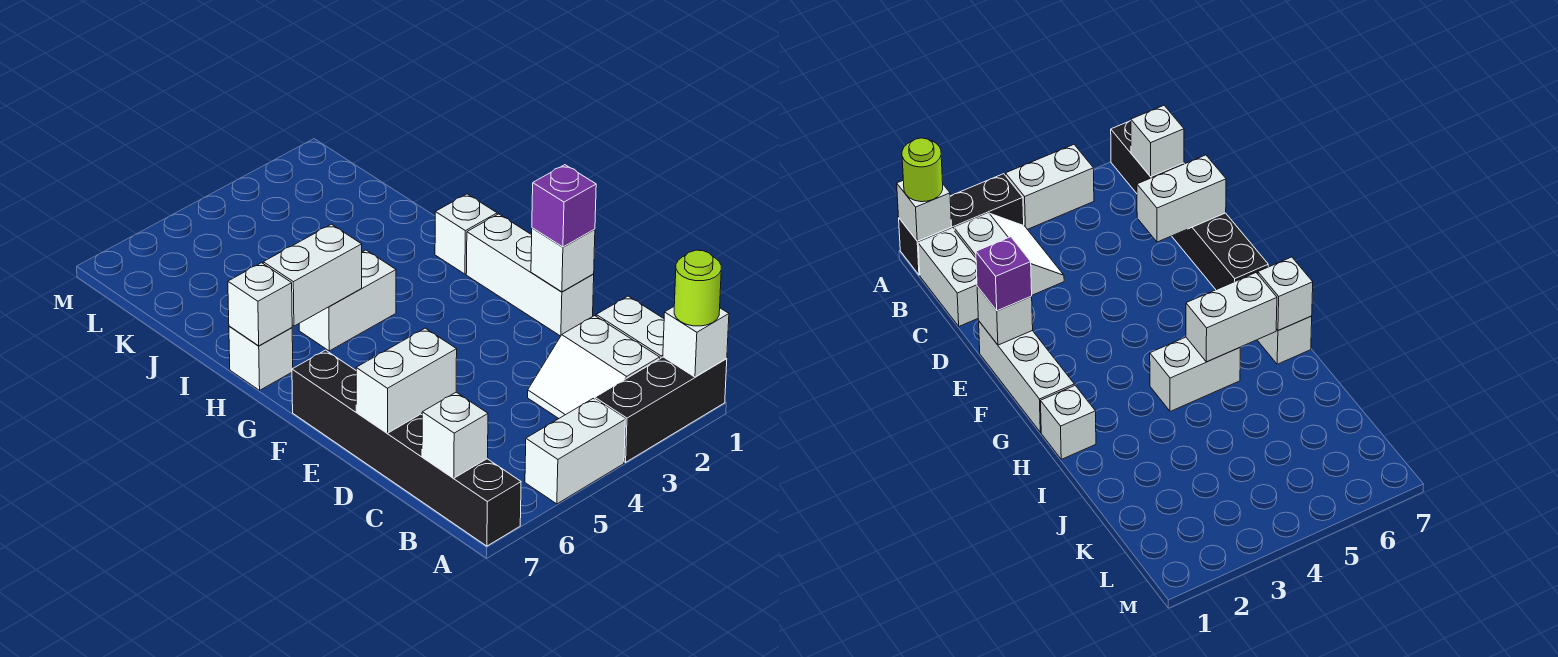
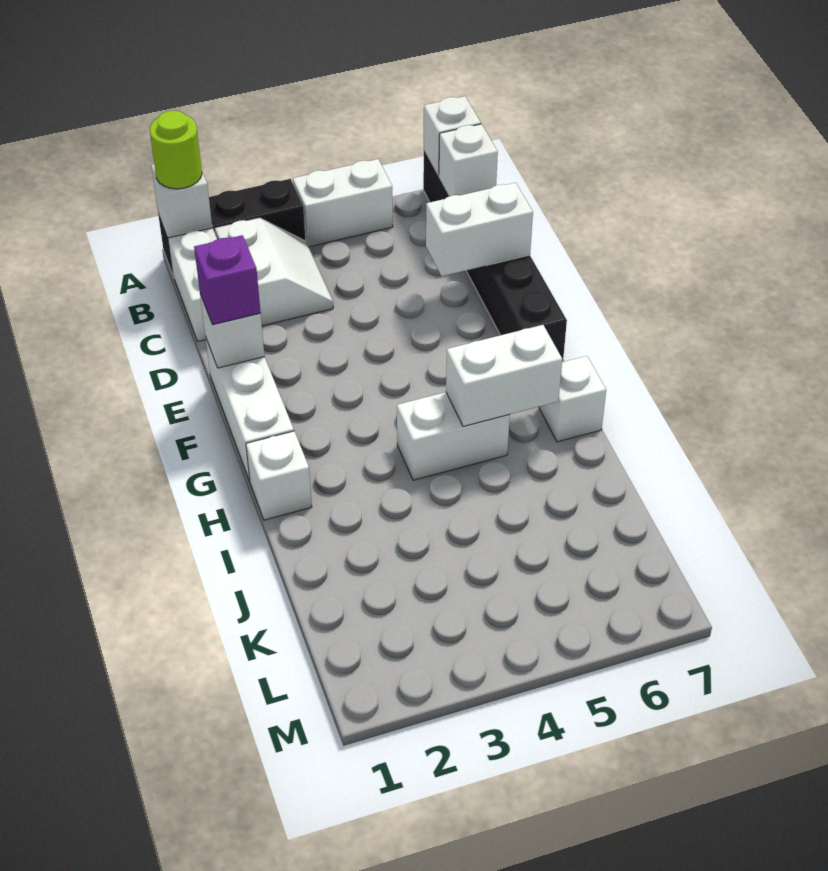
white brick H7 level 2 -> white brick A7 level 2

